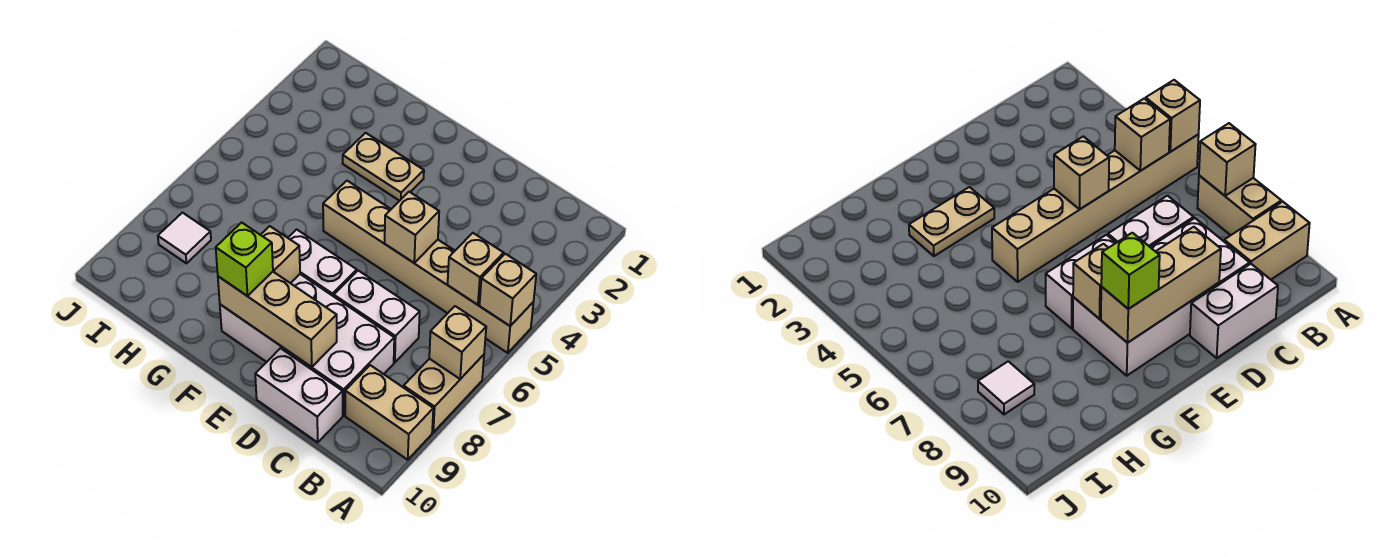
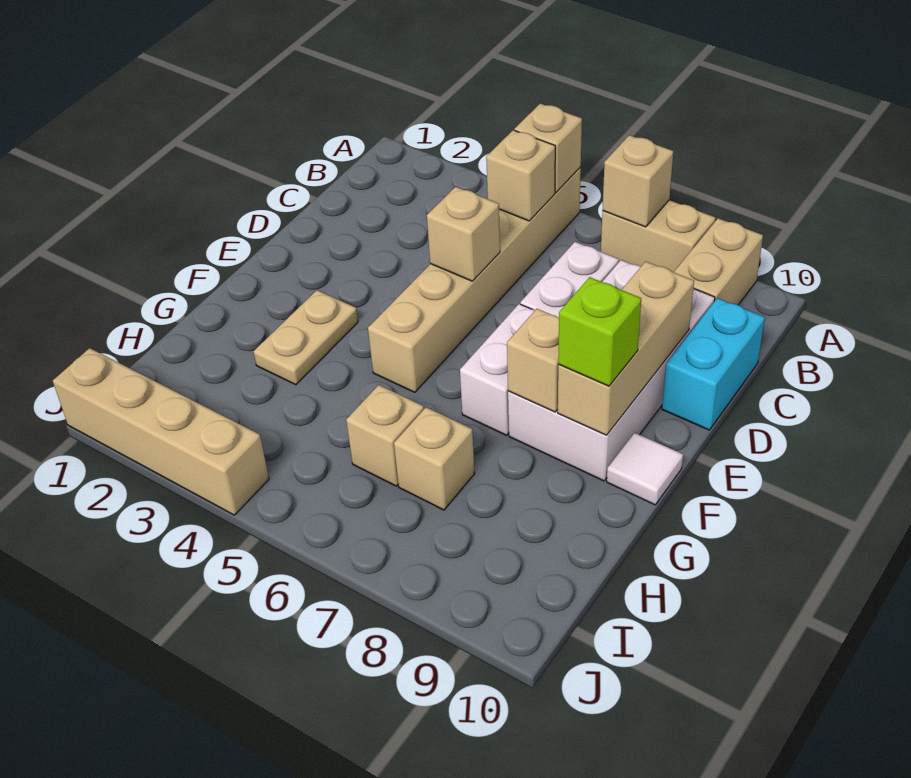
white brick C10:D10 level 1 -> cyan brick C10:D10 level 1
none -> tan brick H6 level 1
none -> tan brick H7 level 1
white tile I8 level 1 -> white tile F10 level 1
none -> tan brick J1:J4 level 1

